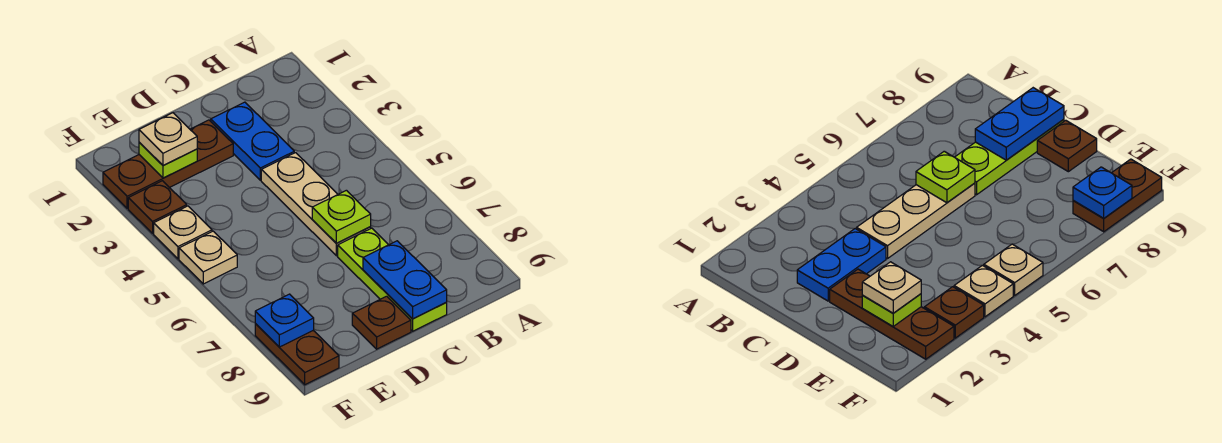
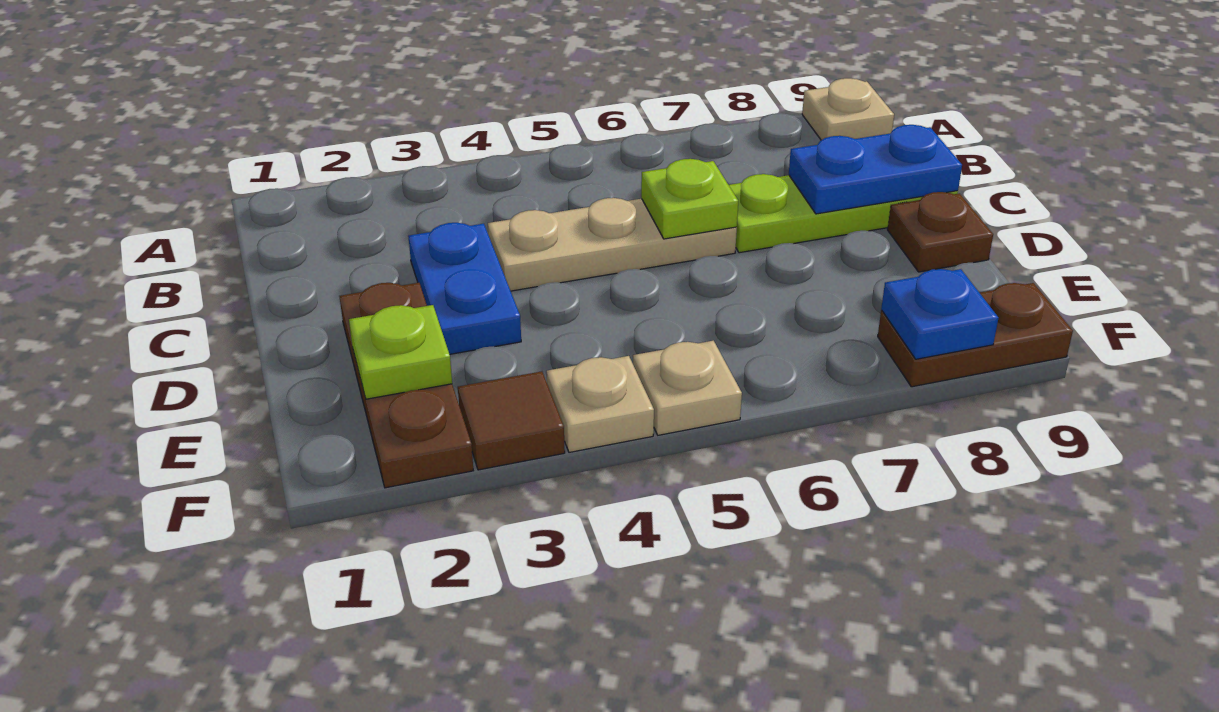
blue plate C2:C3 level 1 -> blue plate C3:D3 level 1
tan plate E2 level 3 -> tan plate A9 level 1
brown plate F3 level 1 -> brown tile F3 level 1

